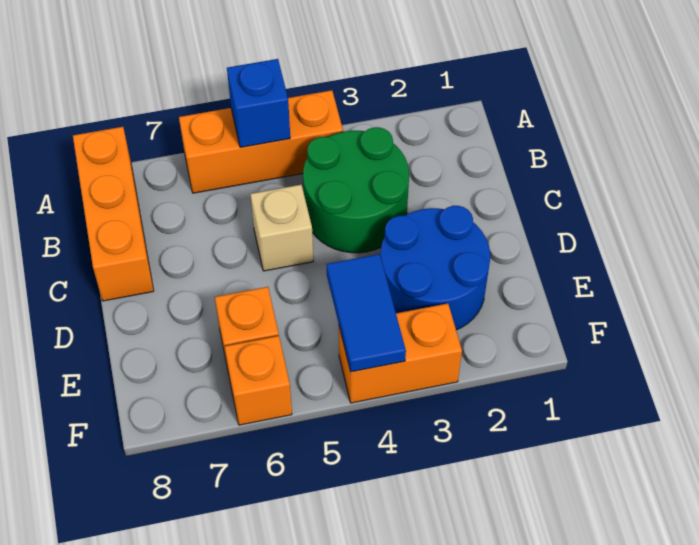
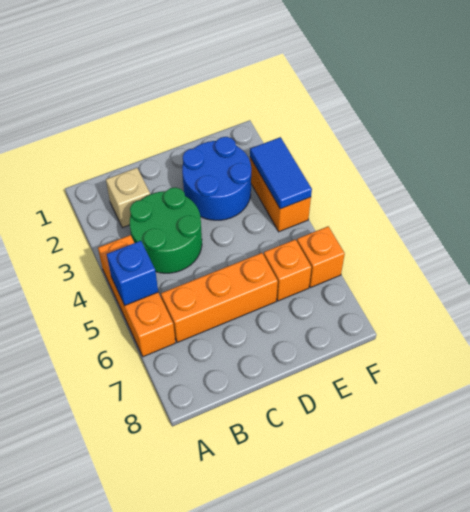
orange brick A8:C8 level 1 -> orange brick B6:D6 level 1
tan brick C5 level 1 -> tan brick B2 level 1
blue tile E4:F4 level 2 -> blue tile F3:F4 level 2

